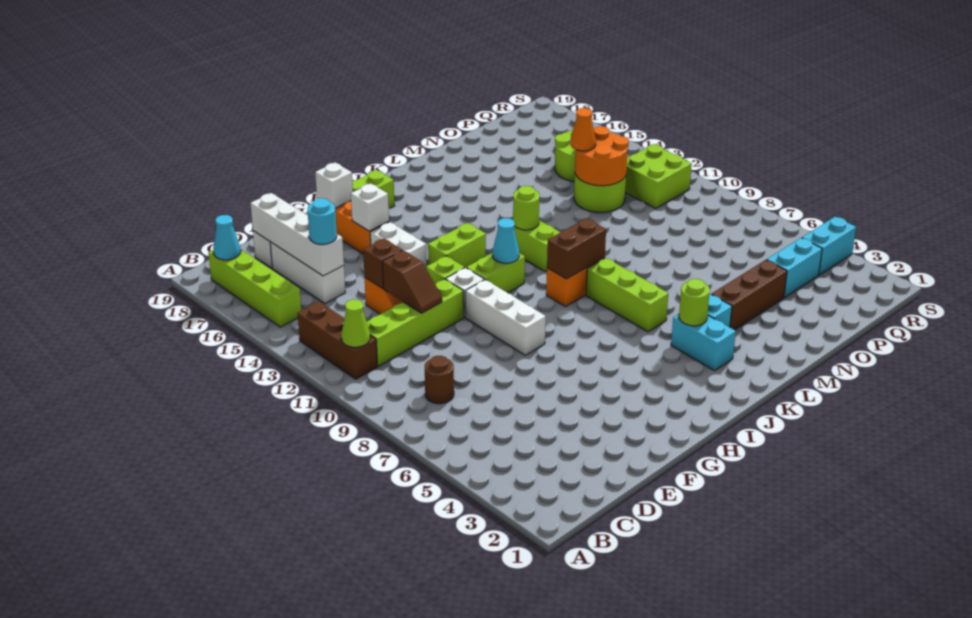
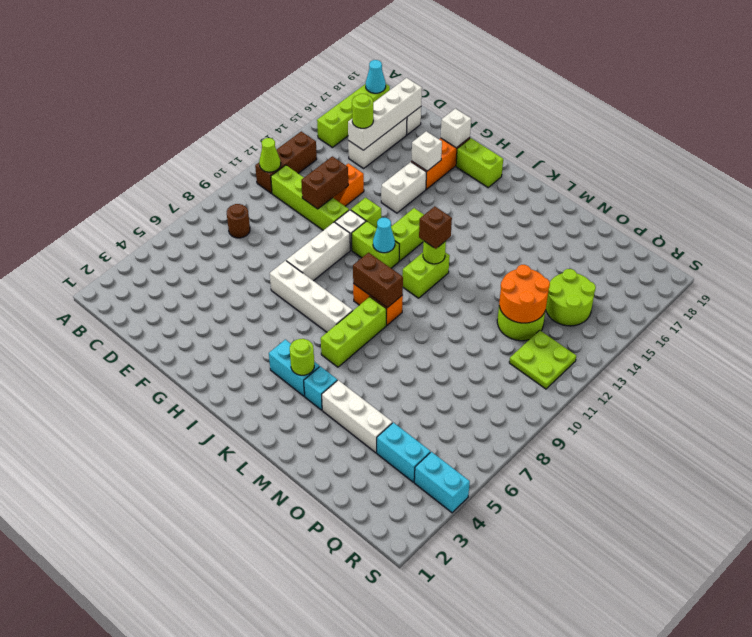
cyan round brick D15 level 3 -> lime round brick D15 level 3
brown slope E11:E12 level 2 top 12 -> brown brick E11:E12 level 2
brown brick E13 level 2 -> brown brick K12 level 3
none -> white brick G7:J7 level 1
lime brick H13:I13 level 1 -> lime brick I12:I13 level 1
cyan brick K3:K4 level 1 -> cyan brick J4:K4 level 1
brown brick M4:O4 level 1 -> white brick M4:O4 level 1
orange cone O13 level 3 -> none
lime brick Q11:R12 level 1 -> lime plate Q11:R12 level 1

